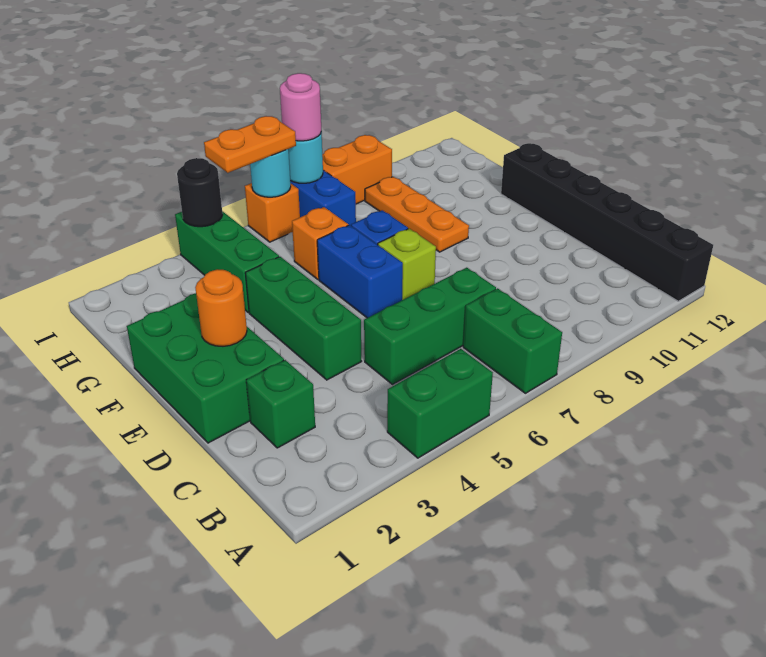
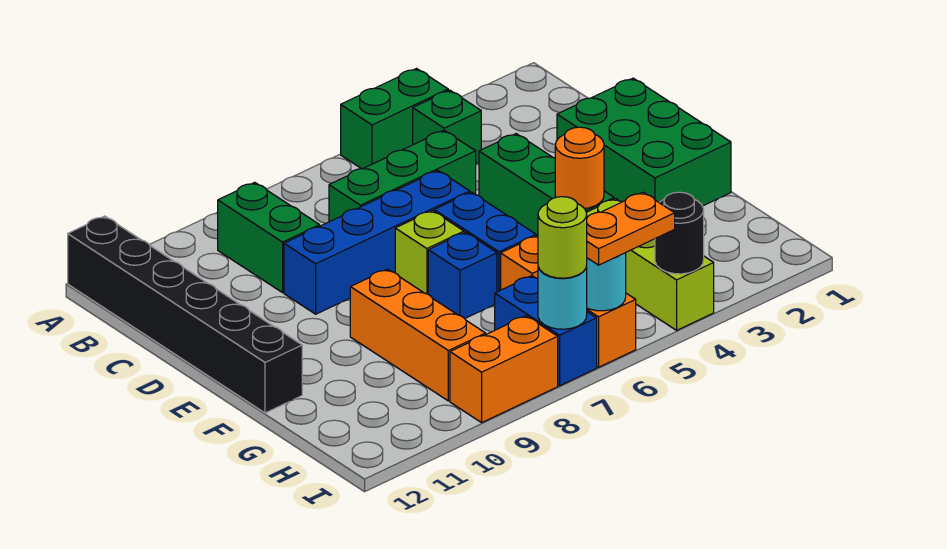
green brick A7:B7 level 1 -> green brick B9:C9 level 1
green brick C2 level 1 -> green brick B4 level 1
none -> blue brick D6:D9 level 1
orange round brick E2 level 2 -> orange round brick F4 level 2
orange plate F9:H9 level 1 -> orange brick F9:H9 level 1
green brick G4:I4 level 1 -> lime brick G4:I4 level 1
pink round brick I7 level 3 -> lime round brick I7 level 3

